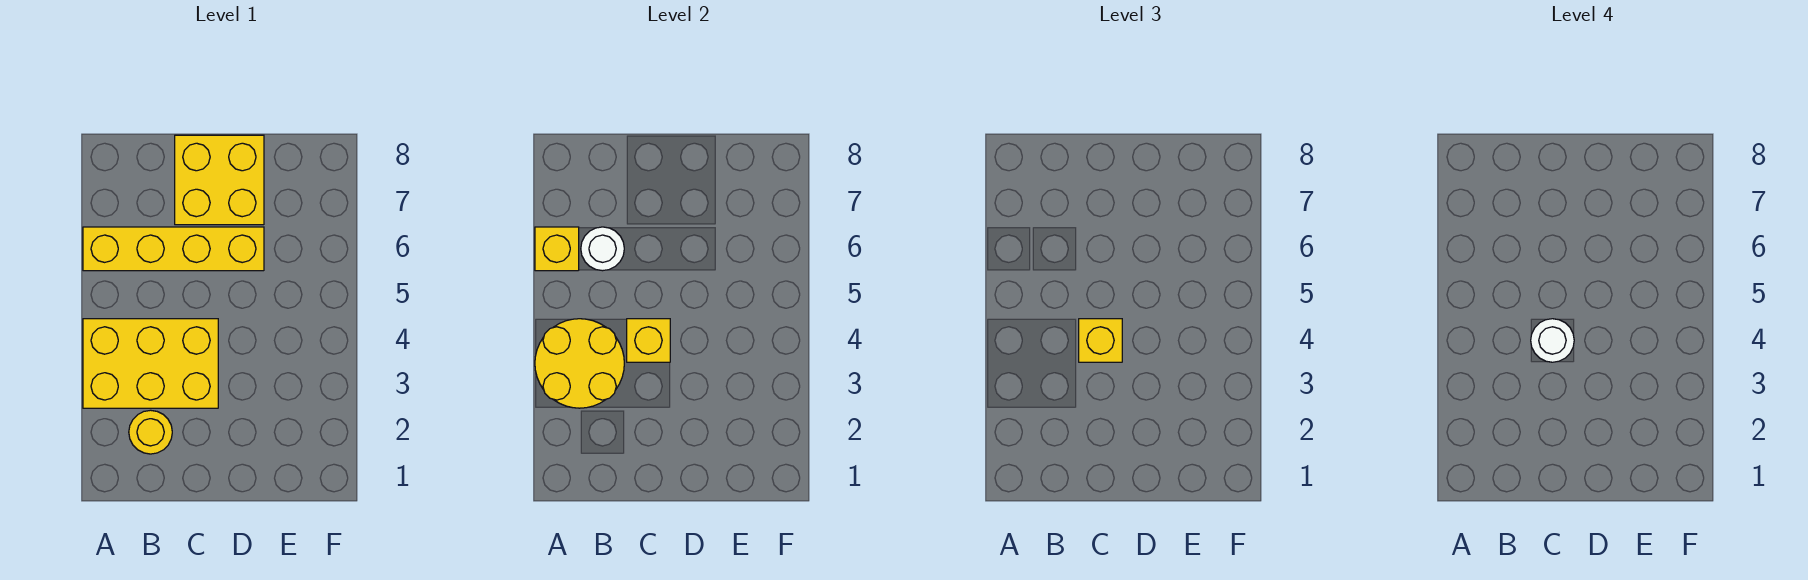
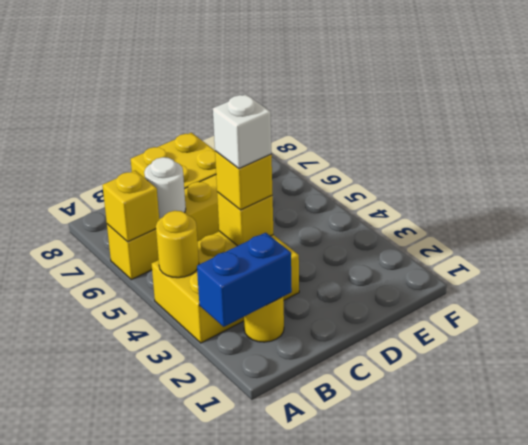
none -> blue brick A2:B2 level 2
yellow round brick A3:B4 level 2 -> yellow round brick A4 level 2
white round brick C4 level 4 -> white brick C4 level 4

